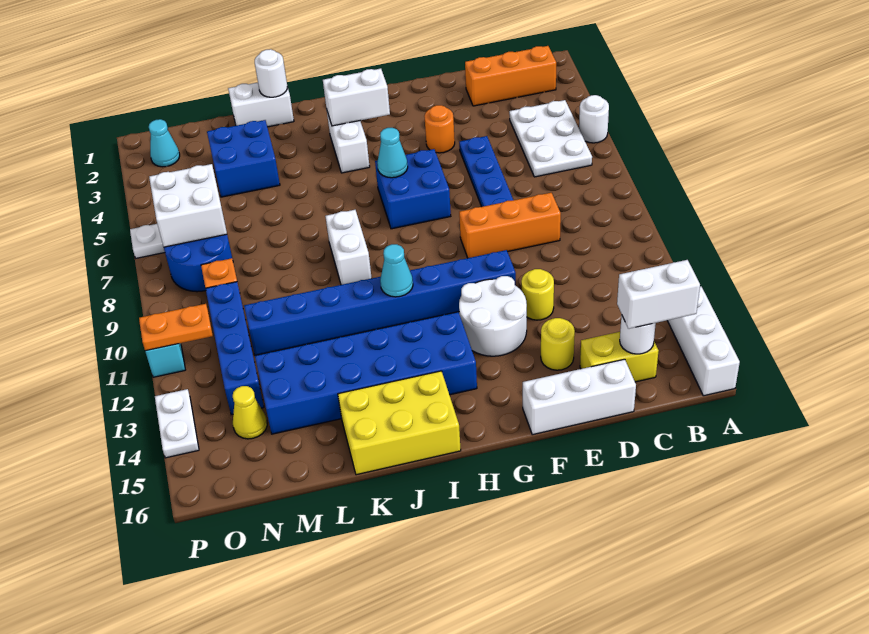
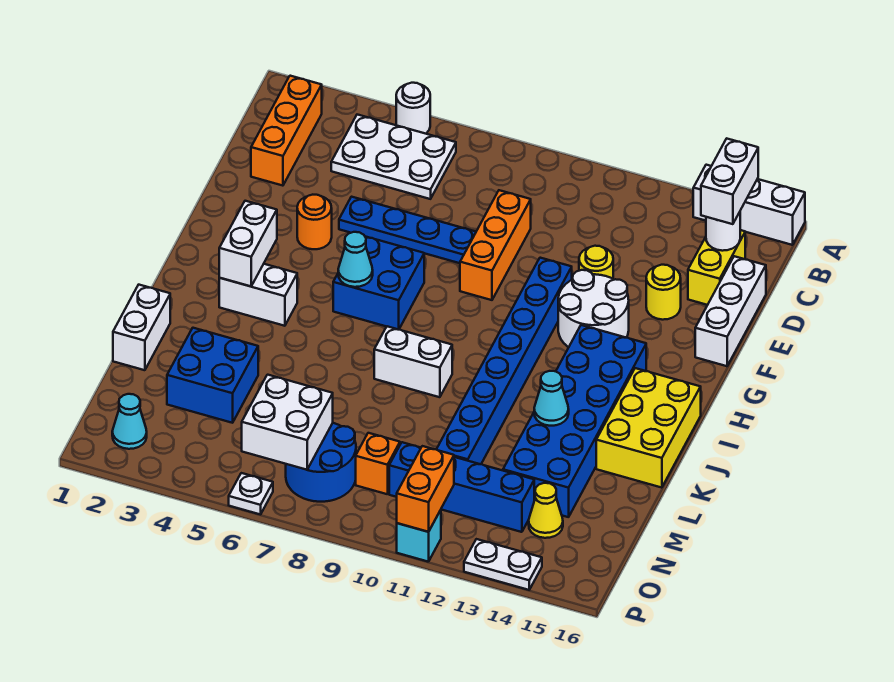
cyan cone I11 level 2 -> cyan cone K13 level 2
white round brick K1 level 2 -> none
orange plate O11:P11 level 2 -> orange brick O11:P11 level 2

